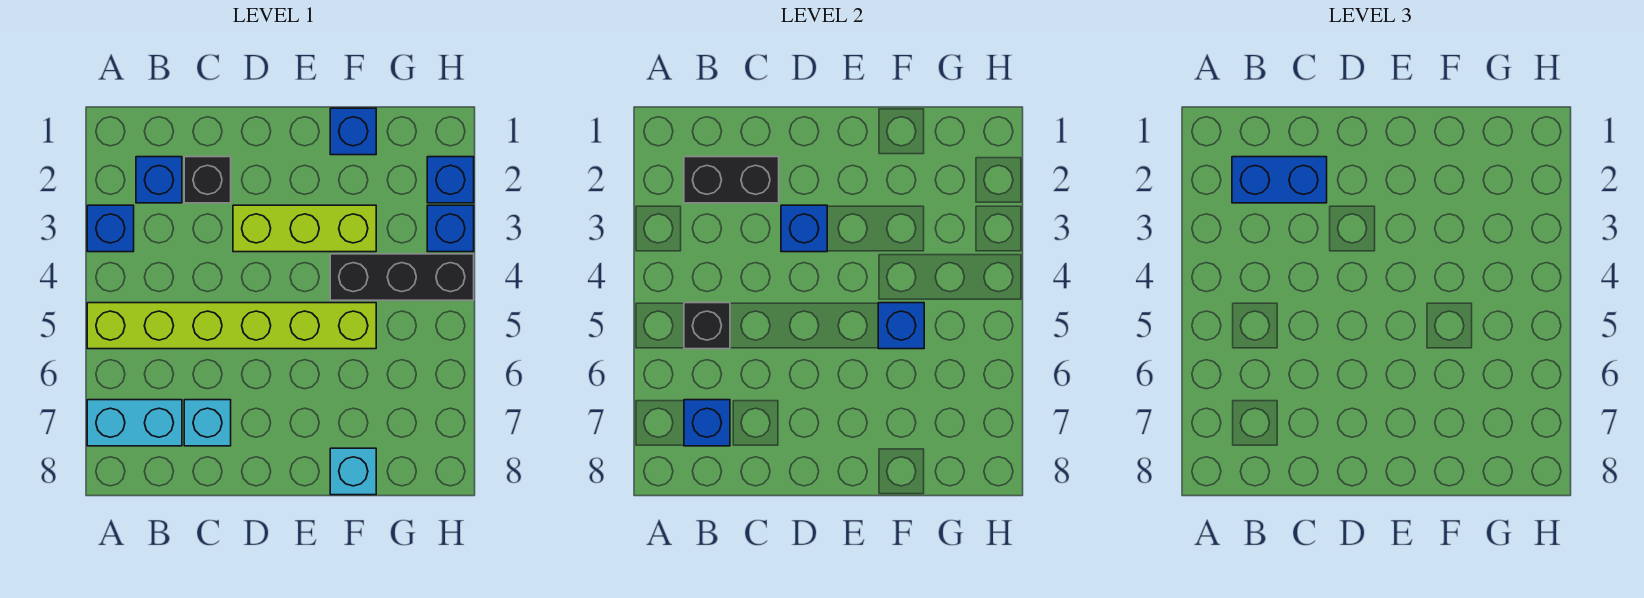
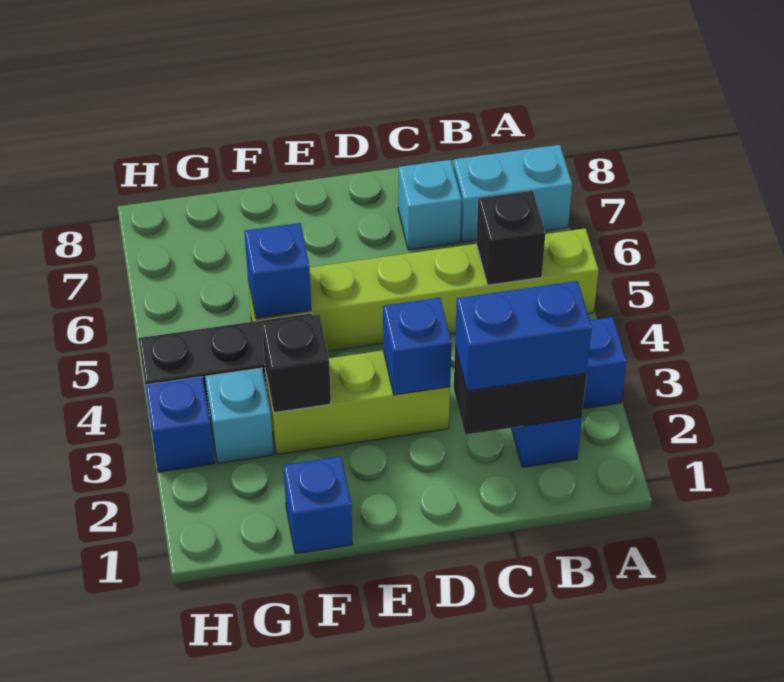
blue brick B7 level 2 -> none
black brick C2 level 1 -> black brick F3 level 2
cyan brick F8 level 1 -> cyan brick G3 level 1
blue brick H2 level 1 -> none

